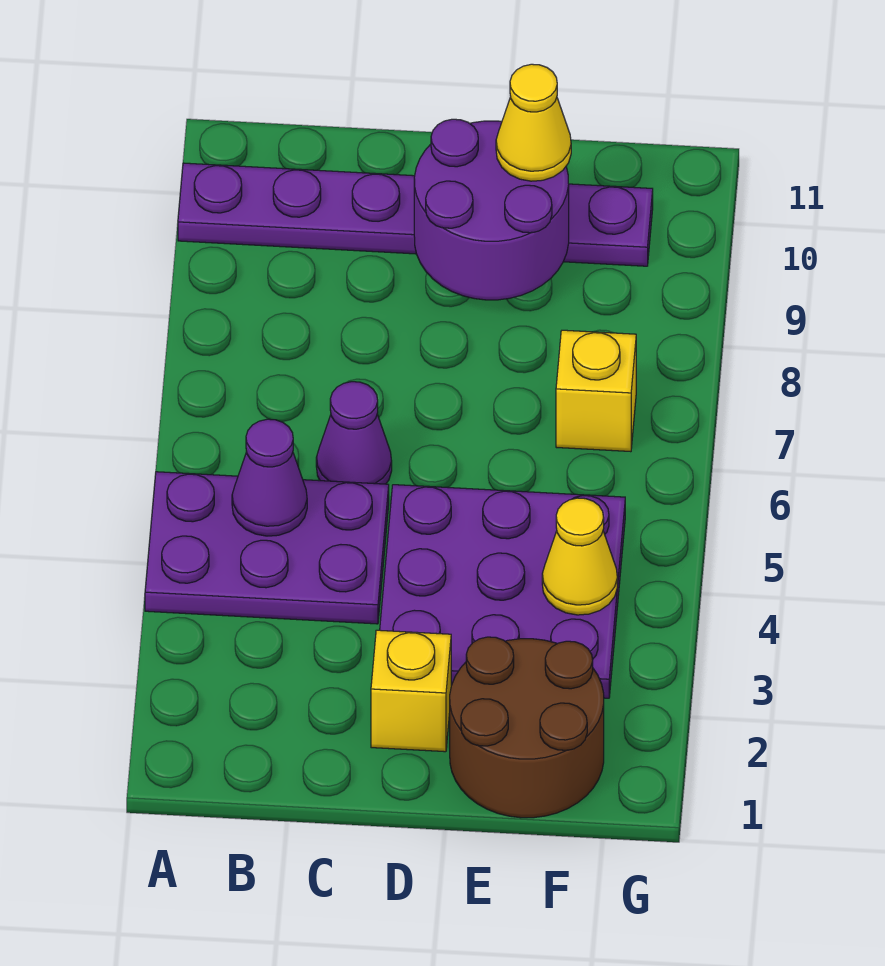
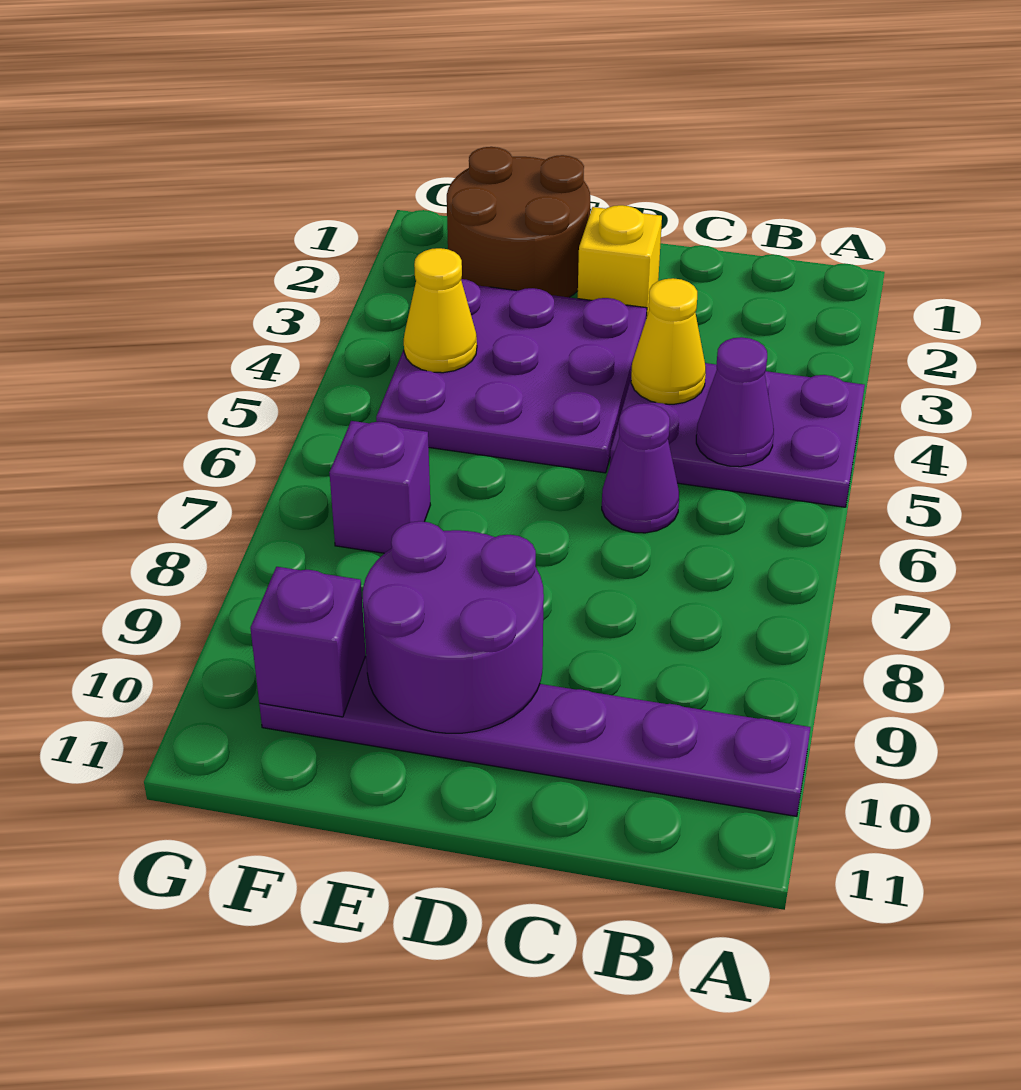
yellow cone E10 level 3 -> yellow cone C4 level 2
yellow brick F7 level 1 -> purple brick F7 level 1
none -> purple brick F10 level 2

